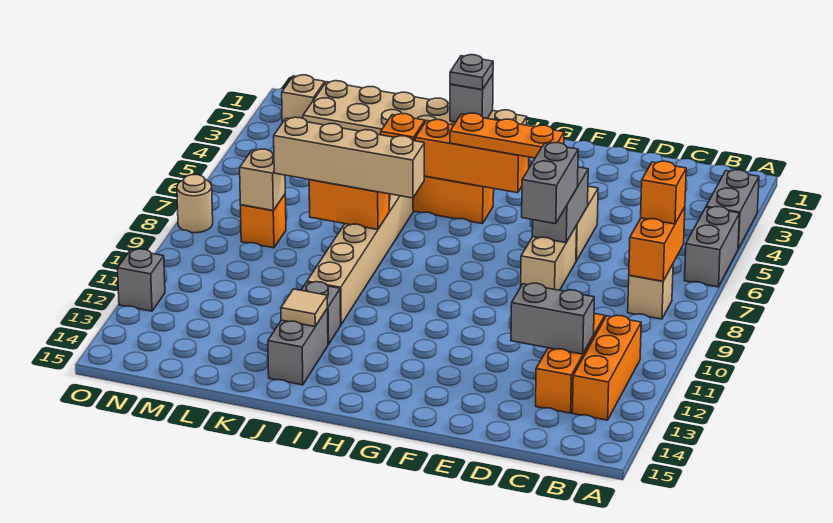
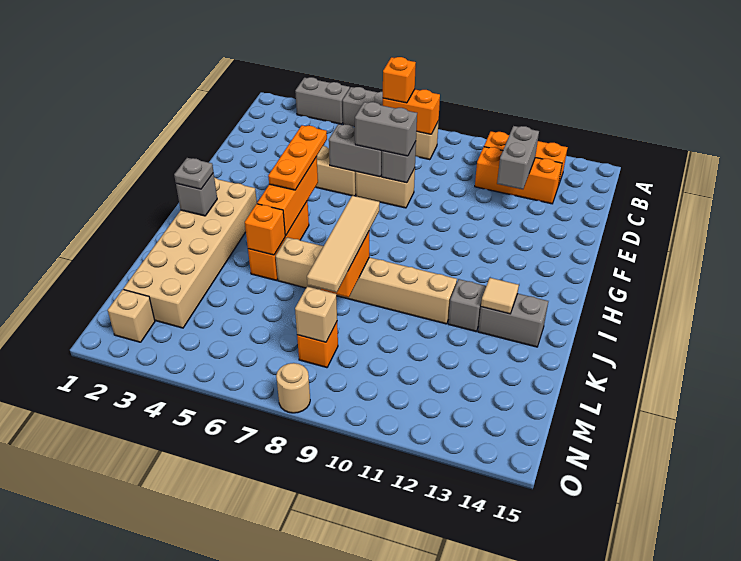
tan brick I8:L8 level 3 -> tan tile I8:L8 level 3
grey brick O12 level 1 -> grey brick E8 level 2

